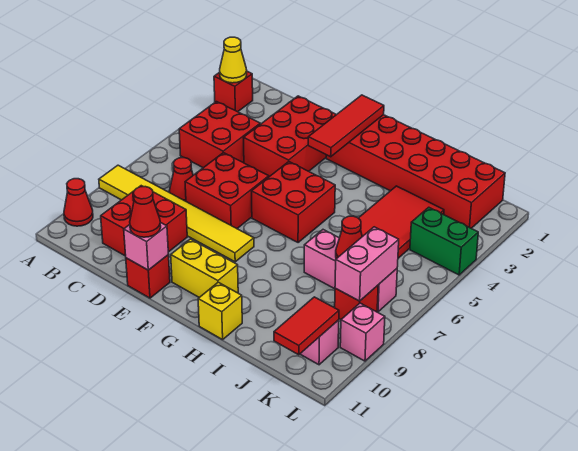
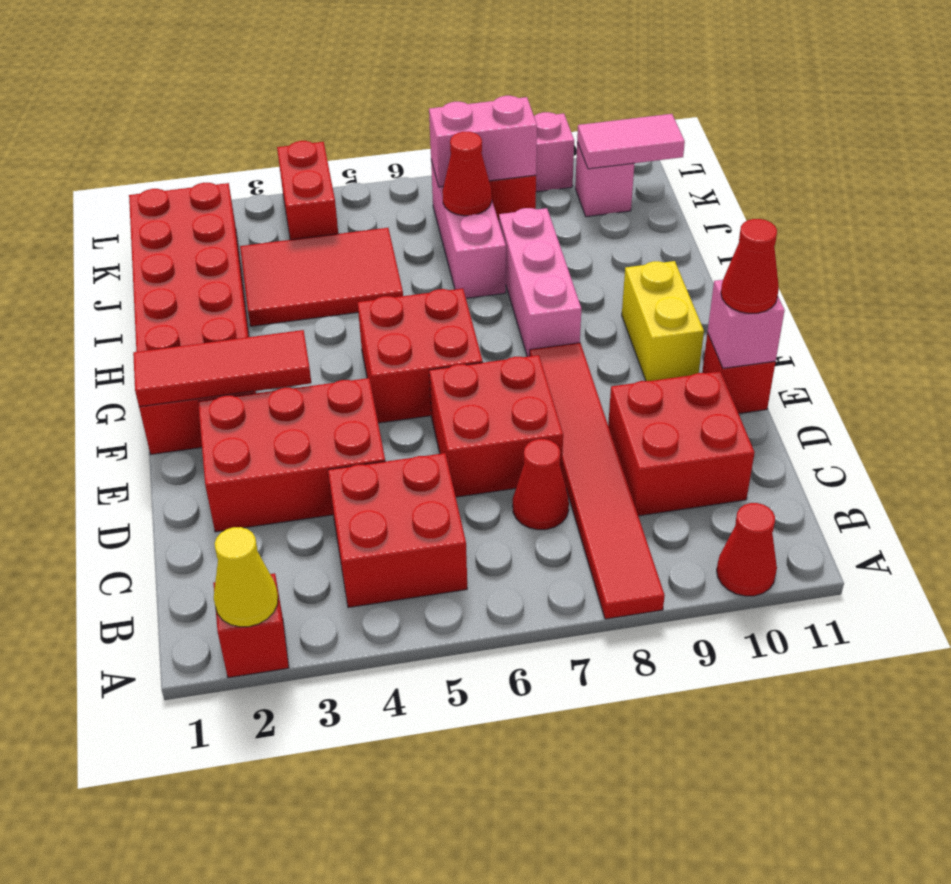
yellow tile A8:F8 level 1 -> red tile A8:F8 level 1
none -> pink brick G8:I8 level 1
yellow brick H11 level 1 -> none
green brick K4:L4 level 1 -> red brick K4:L4 level 1
red tile K10:K11 level 2 -> pink tile K10:K11 level 2

